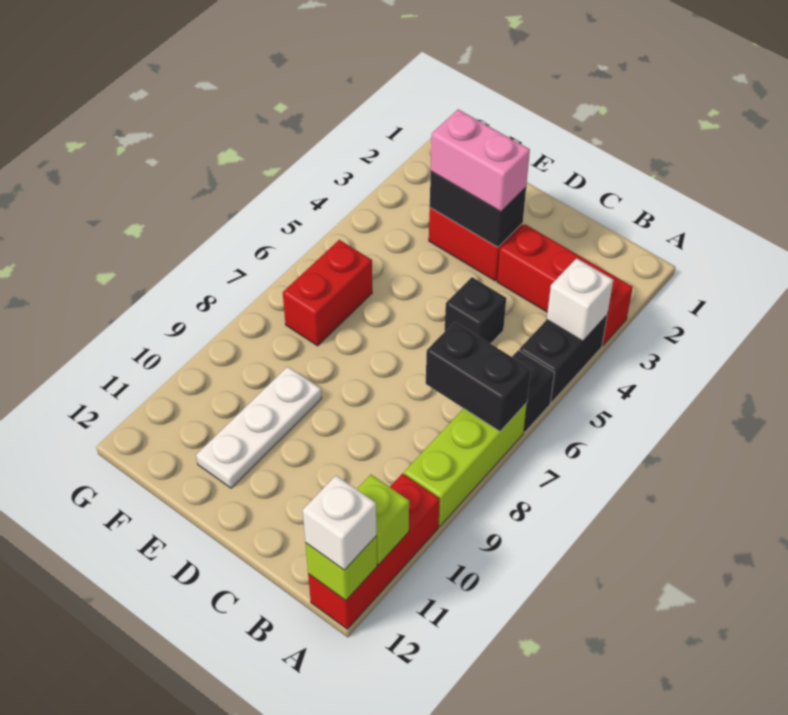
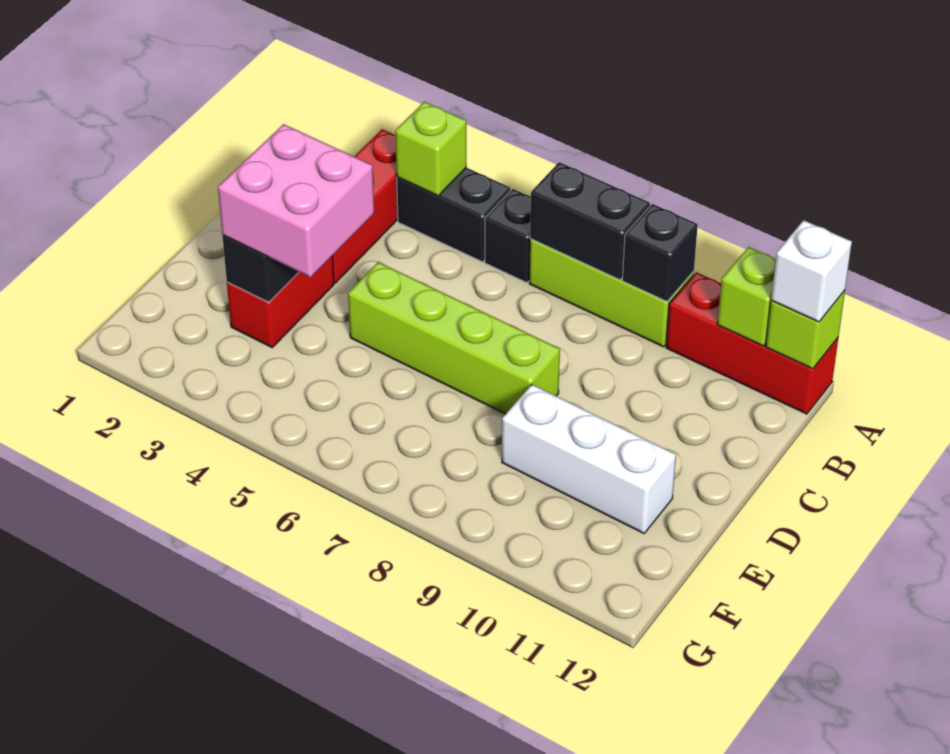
white brick A4 level 2 -> lime brick A4 level 2
black brick A7:B7 level 2 -> black brick A7:A8 level 2
black brick C5 level 1 -> black brick A9 level 2
pink brick D3:E3 level 3 -> pink brick D3:E4 level 3
none -> lime brick D5:D8 level 1
white plate E9:E11 level 1 -> white brick E9:E11 level 1
red brick F6:F7 level 1 -> none

